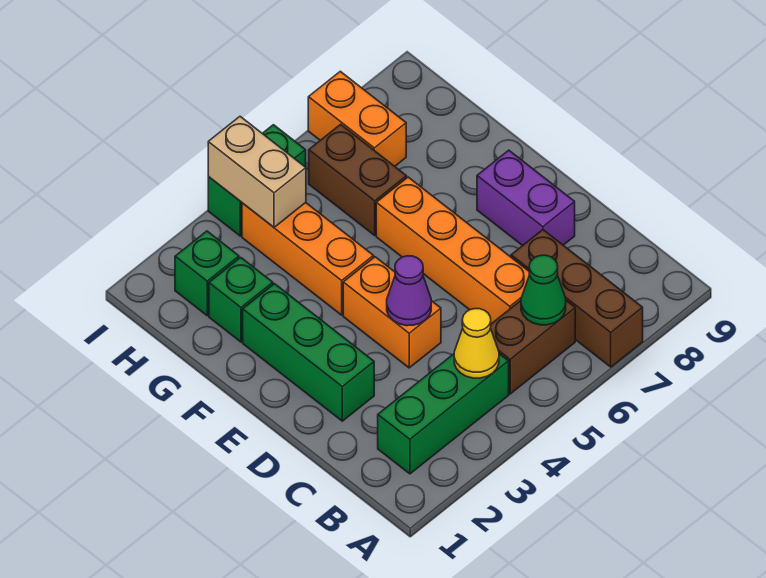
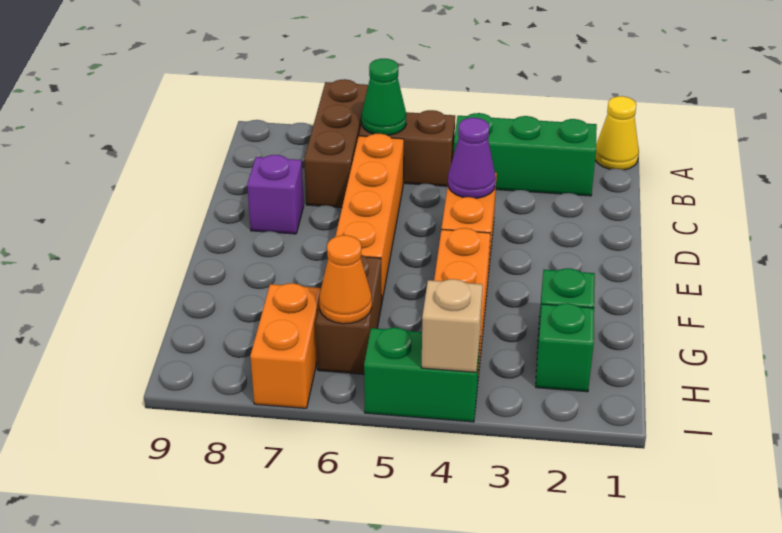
yellow cone B4 level 2 -> yellow cone A1 level 1
green brick D2:F2 level 1 -> none
purple brick D8:E8 level 1 -> purple brick D8 level 1
tan brick H4:I4 level 2 -> tan brick I4 level 2
none -> orange cone H6 level 2

